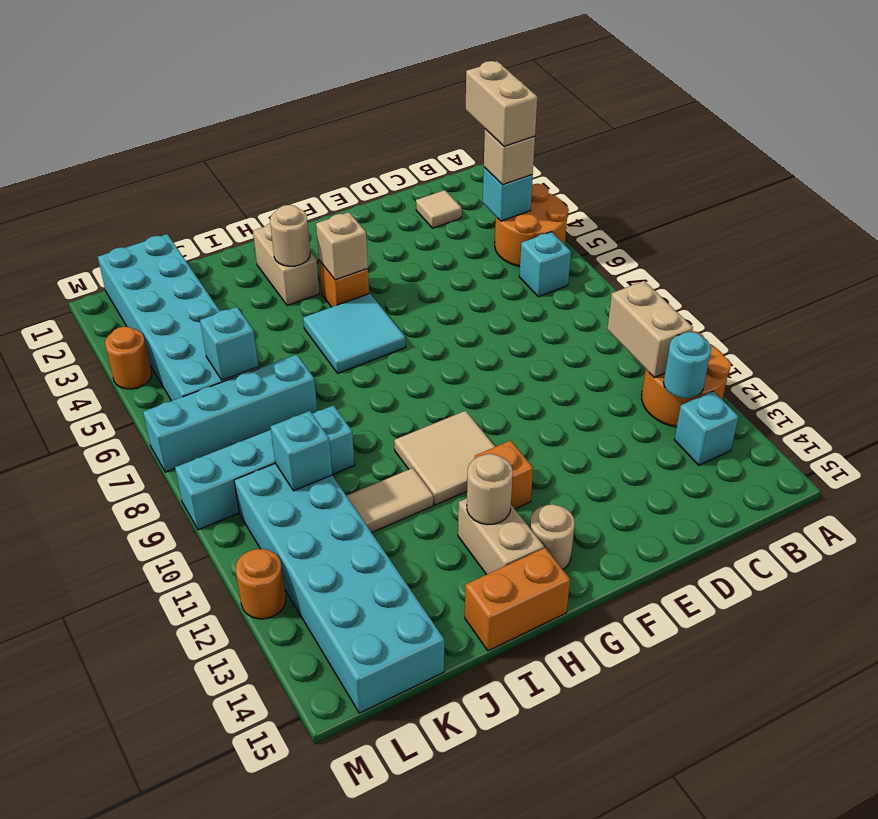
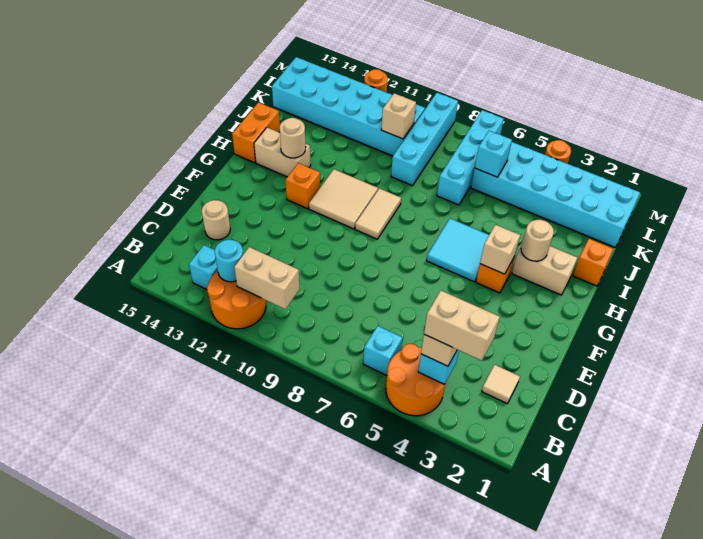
tan round brick G14 level 1 -> tan round brick D14 level 1
none -> orange brick I1 level 1
tan tile I11:J11 level 1 -> tan tile G9:H9 level 1
cyan brick K10 level 2 -> tan brick K10 level 2

